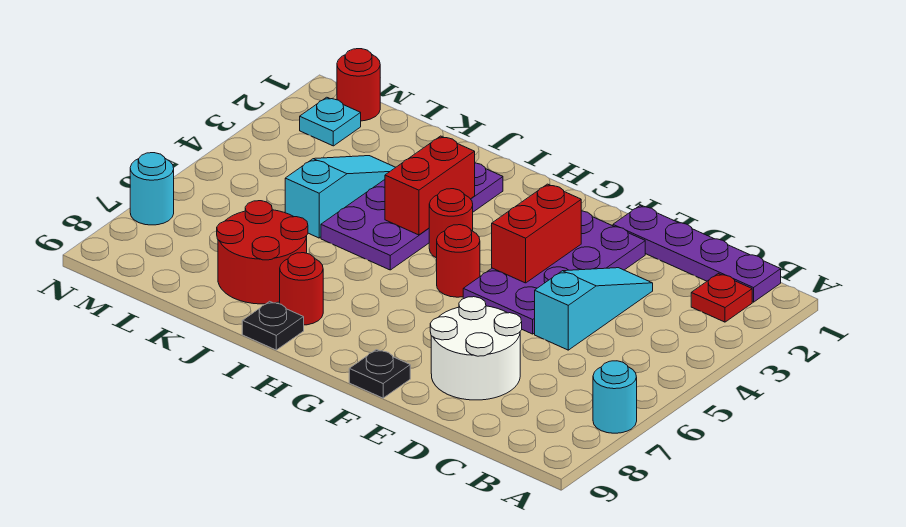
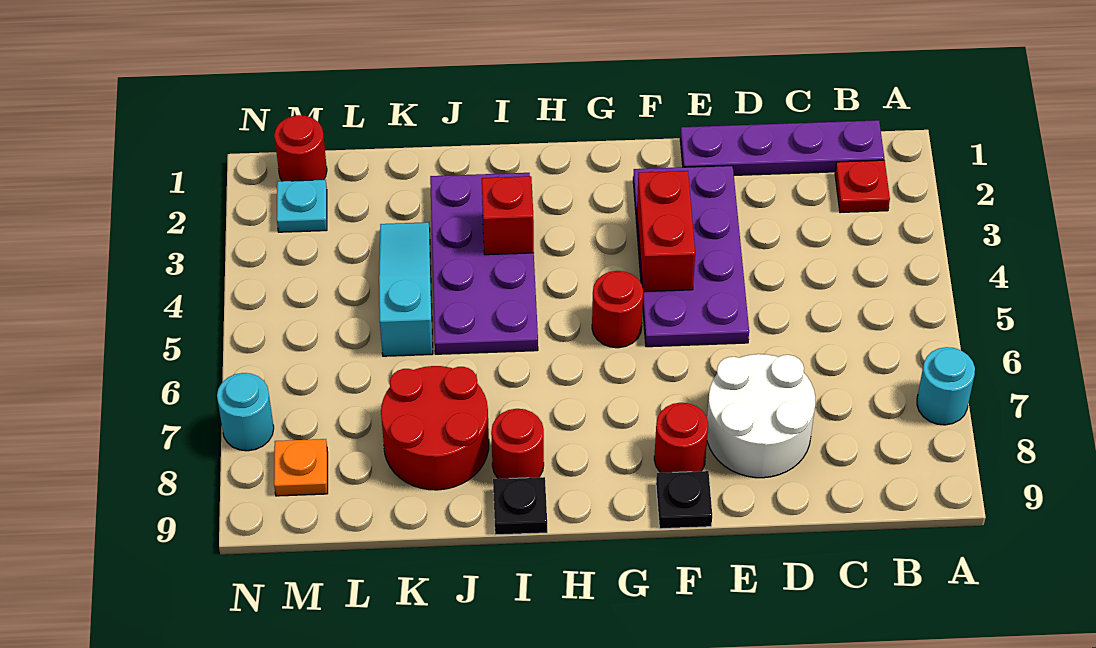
cyan slope D3:D5 level 1 top 5 -> none
red round brick H4 level 1 -> red round brick F8 level 1
red brick I3:I4 level 2 -> red brick I3 level 2
none -> orange plate M8 level 1

